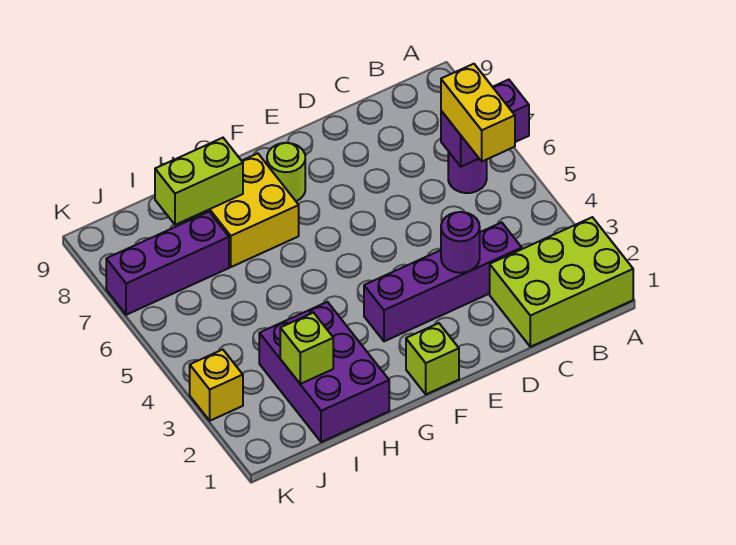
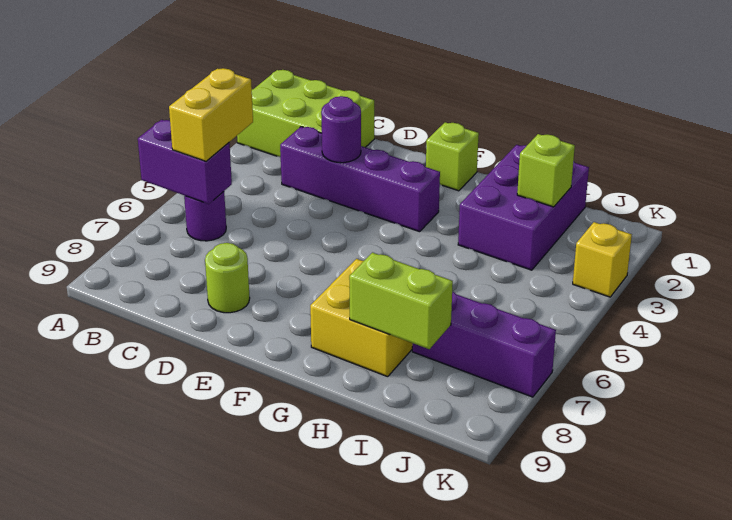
lime round brick F8 level 1 -> lime round brick D8 level 1

